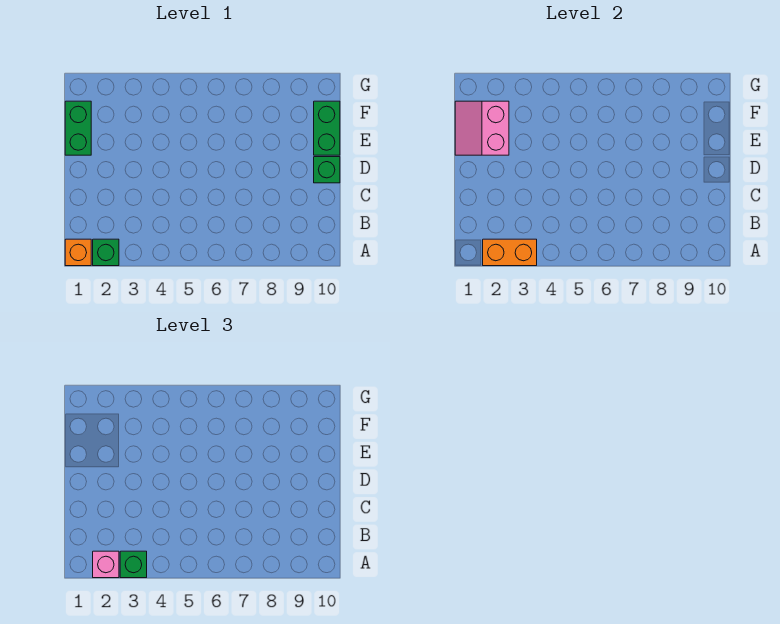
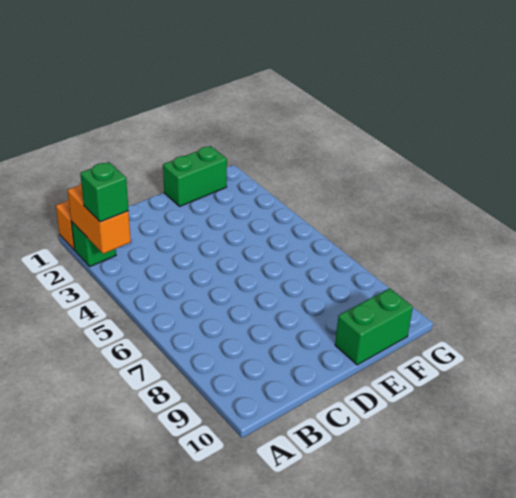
pink brick A2 level 3 -> none
green brick D10 level 1 -> none
pink slope E1:F2 level 2 top 2 -> none

